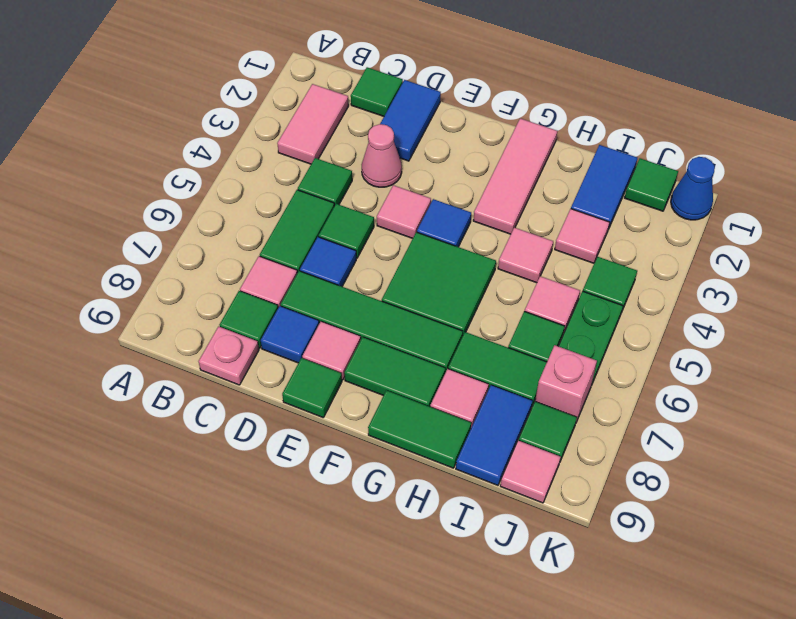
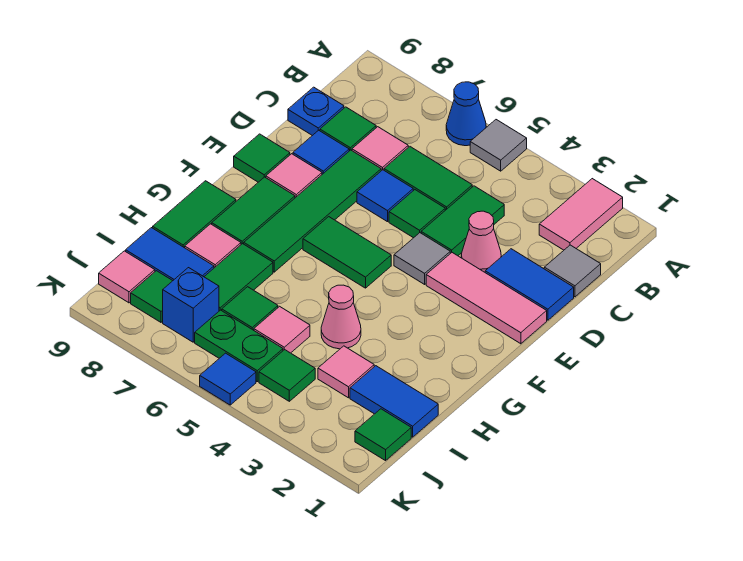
none -> grey tile A5 level 1
pink tile B2:B3 level 1 -> pink tile A2:B2 level 1
green tile C1 level 1 -> grey tile C1 level 1
green tile C4 level 1 -> green tile C4:D4 level 1
pink plate C9 level 1 -> blue plate C9 level 1
pink tile E4 level 1 -> grey tile E4 level 1
blue tile F4 level 1 -> blue tile K5 level 1
green tile F5:G6 level 1 -> green tile F5:F6 level 1
pink tile G1:G3 level 1 -> pink tile E1:E3 level 1
pink tile H4 level 1 -> pink cone H4 level 1
pink brick J7 level 1 -> blue brick J7 level 1
blue cone K1 level 1 -> blue cone A6 level 1

